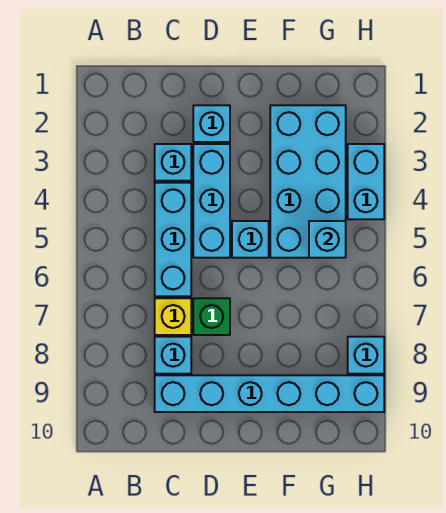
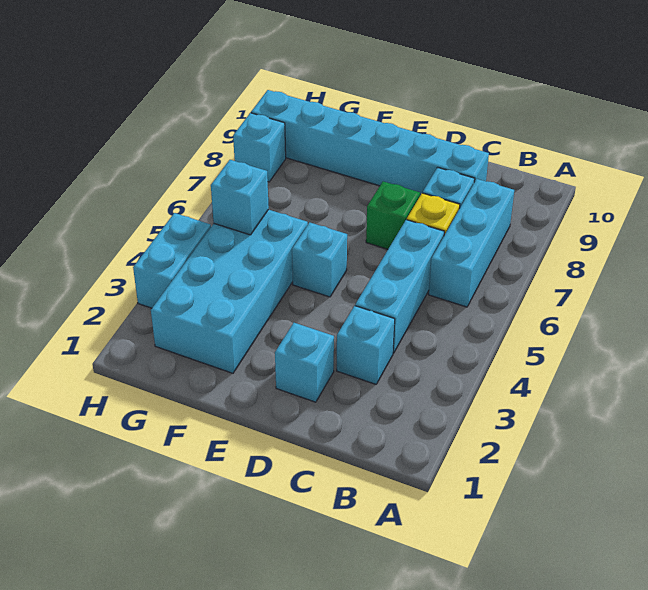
cyan brick D3:D5 level 1 -> cyan brick B6:B8 level 1

